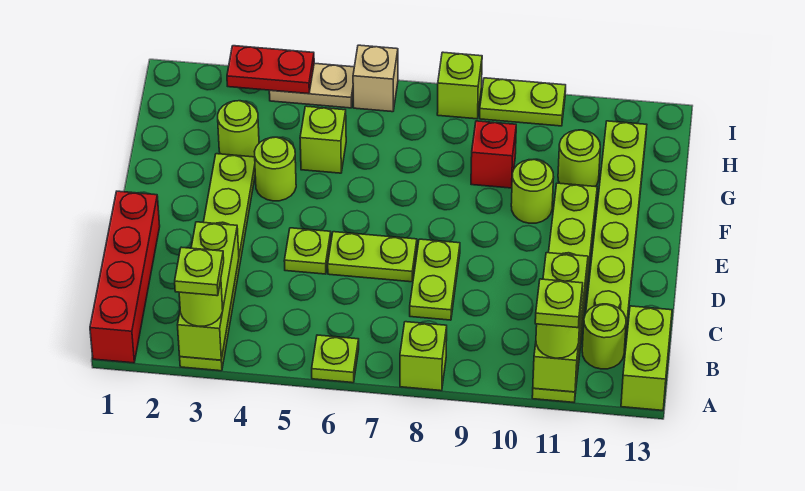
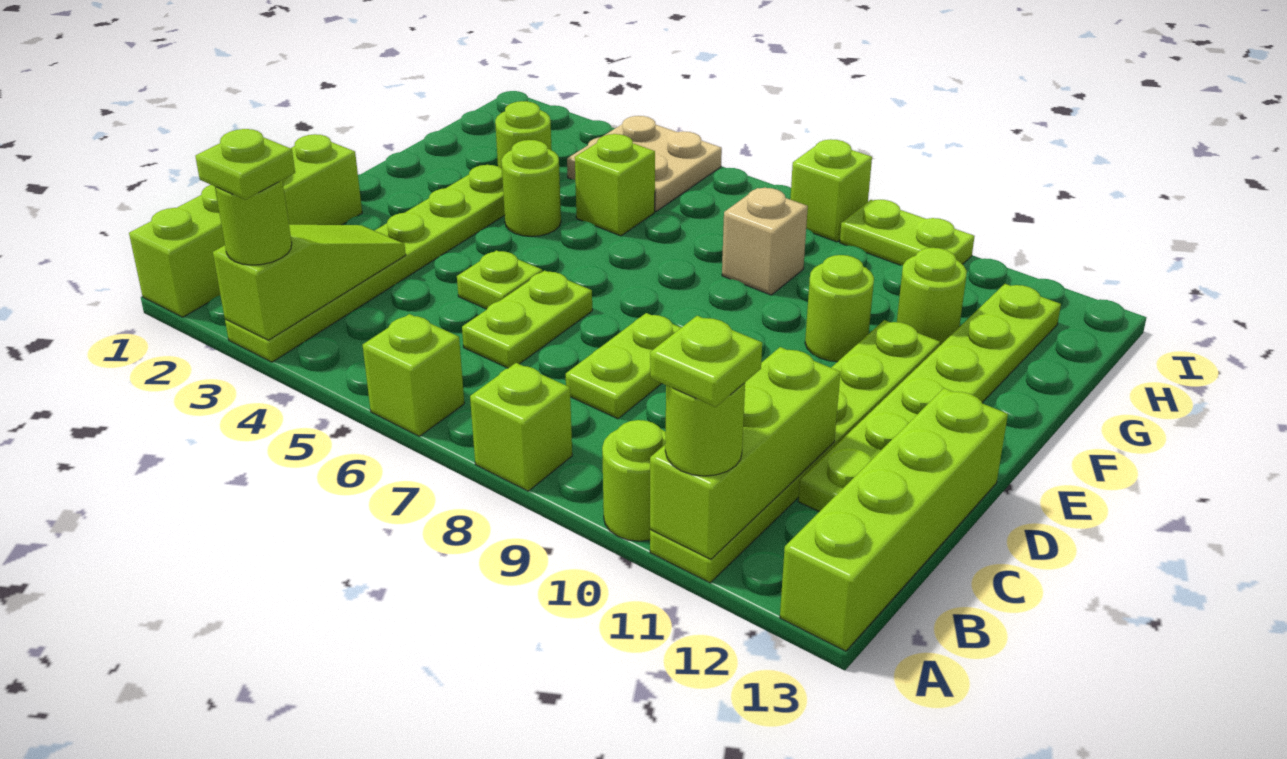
red brick A1:D1 level 1 -> lime brick A1:D1 level 1
lime brick A3:C3 level 2 -> lime slope A3:C3 level 2 top A
lime plate A6 level 1 -> lime brick A6 level 1
lime brick A13:B13 level 1 -> lime brick A13:D13 level 1
lime round brick B12 level 1 -> lime round brick A10 level 1
lime plate D6:D7 level 1 -> lime plate C6:D6 level 1
red brick G9 level 1 -> none
red plate I3:I4 level 2 -> none
tan plate I4:I5 level 1 -> tan plate H4:I5 level 1
tan brick I6 level 1 -> tan brick G8 level 1

